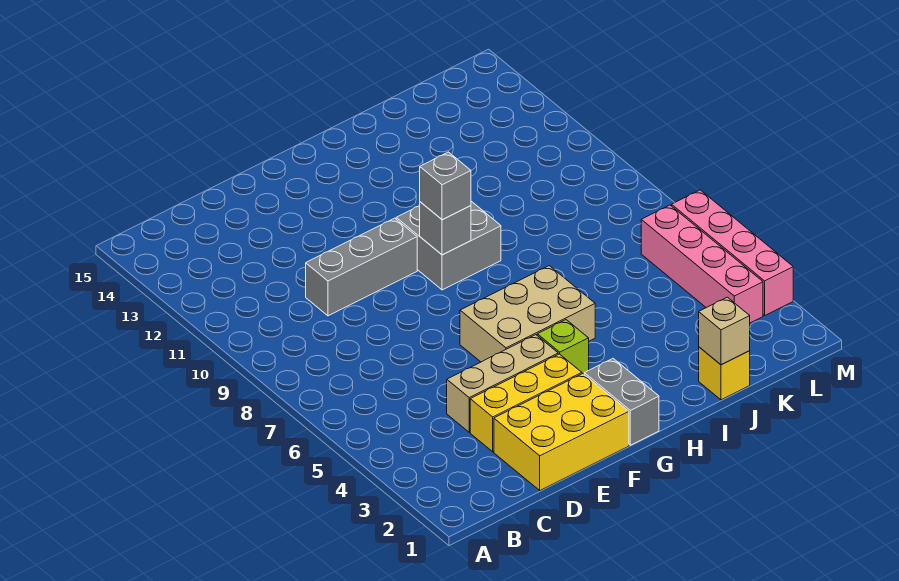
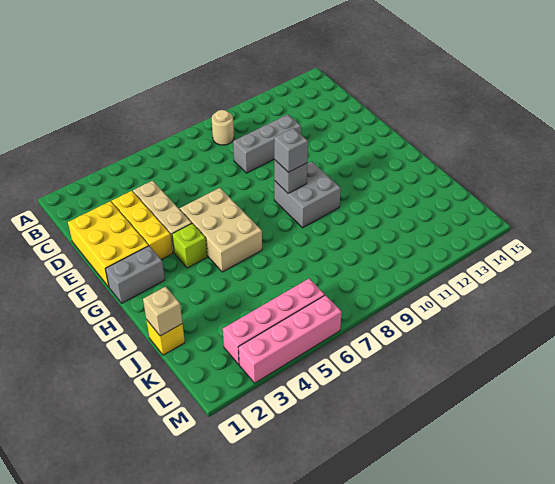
none -> tan round brick B9 level 1
grey brick D10:F10 level 1 -> grey brick D9:D11 level 1

